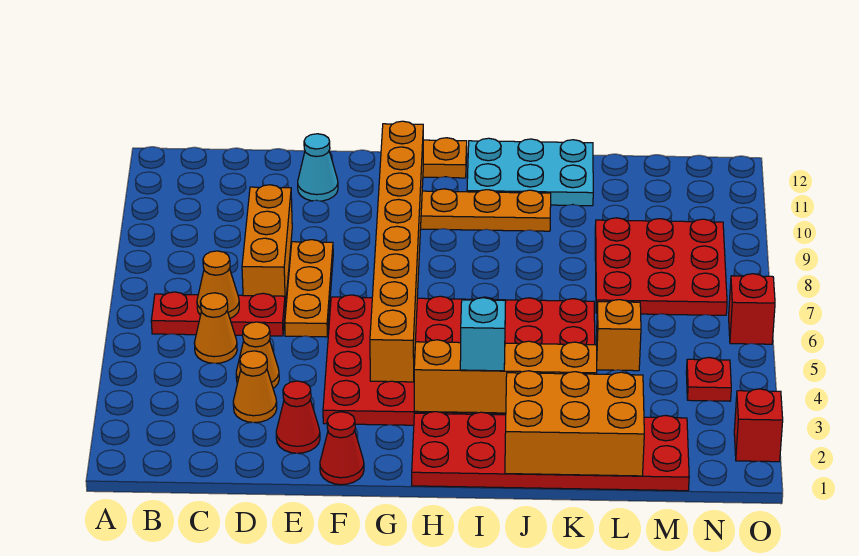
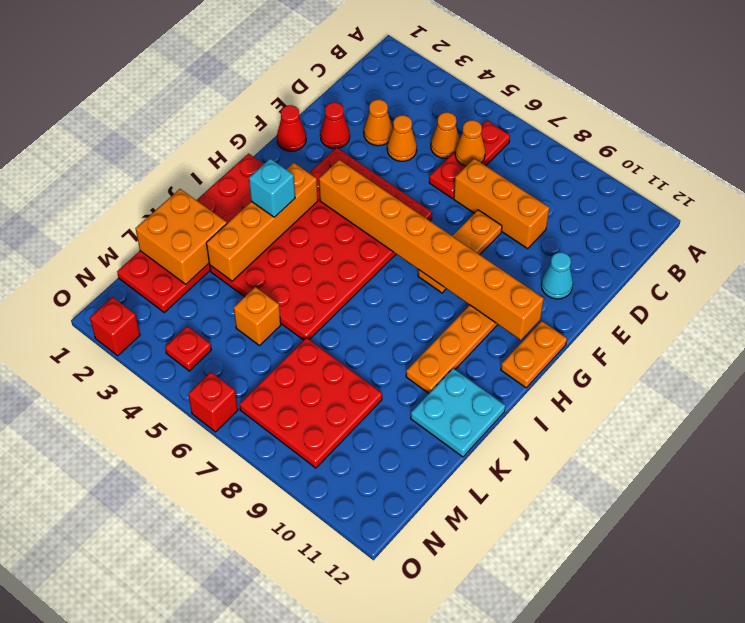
orange plate E6:E8 level 1 -> orange plate E8:G8 level 1
cyan plate I11:K12 level 1 -> cyan plate J11:K12 level 1
orange brick J1:L2 level 2 -> orange brick K1:L2 level 2

